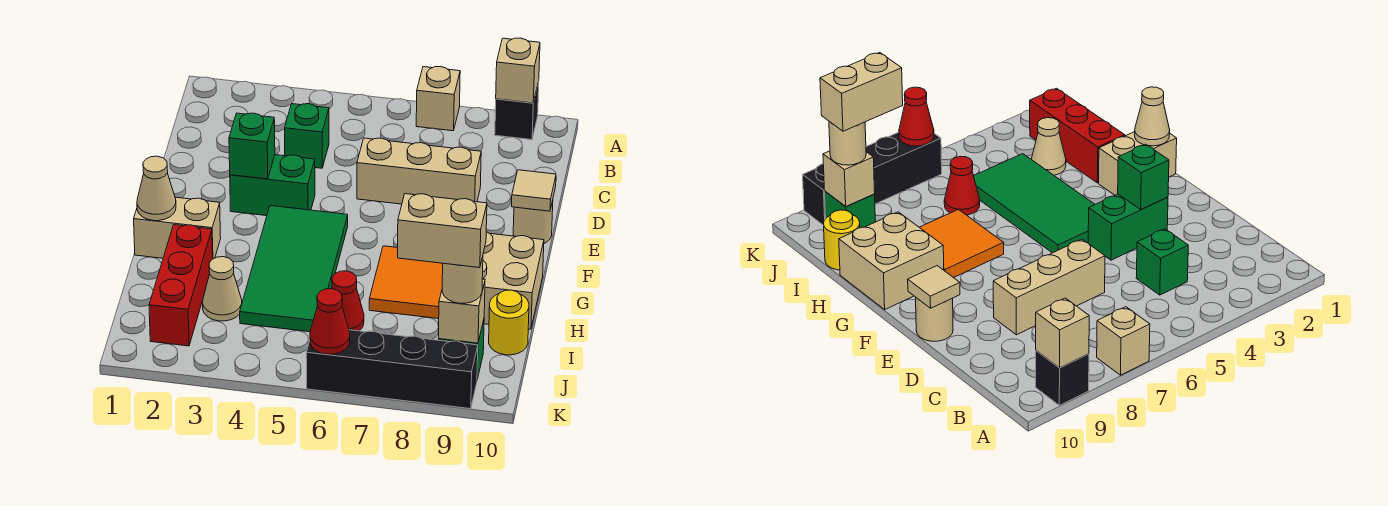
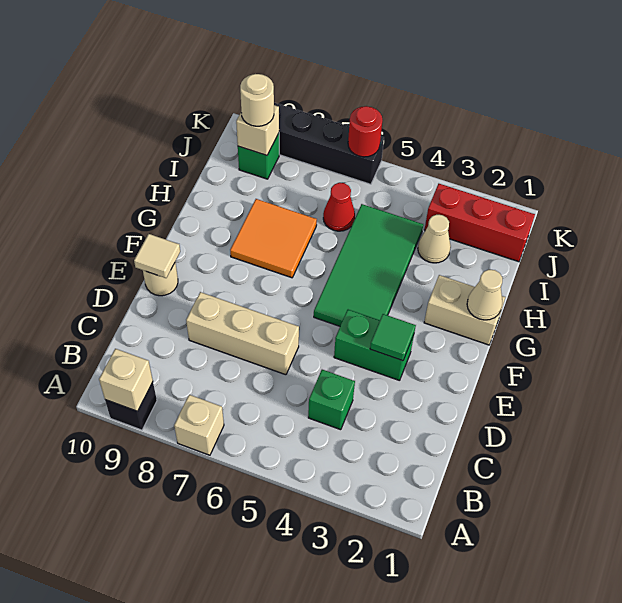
green brick E3 level 2 -> green tile E3 level 2
tan brick G9:H10 level 1 -> none
red brick H2:J2 level 1 -> red brick J1:J3 level 1
yellow round brick I10 level 1 -> none
tan brick J8:J9 level 4 -> none
red cone K6 level 2 -> red round brick K6 level 2

